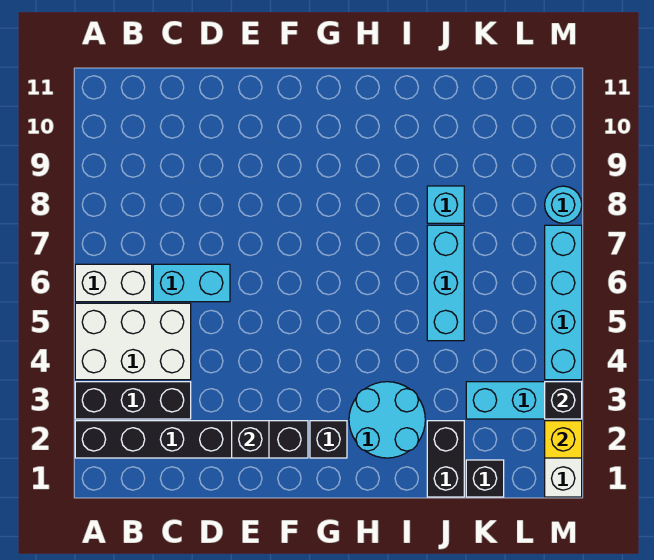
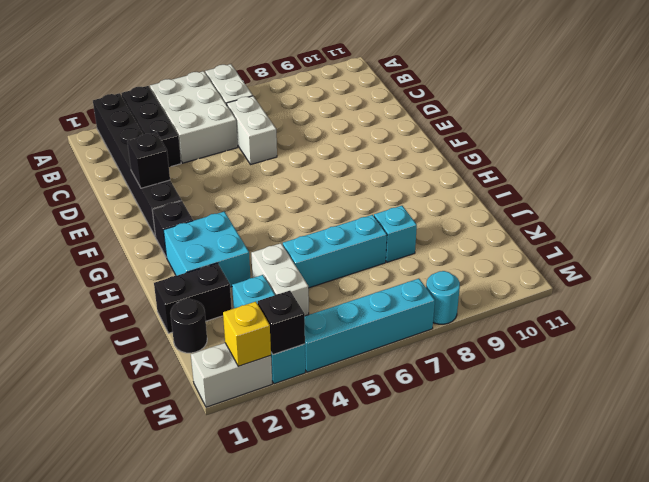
cyan brick C6:D6 level 1 -> white brick C6:D6 level 1
cyan round brick H2:I3 level 1 -> cyan brick H2:I3 level 1
none -> white brick J4:K4 level 1
black brick K1 level 1 -> black round brick K1 level 1

